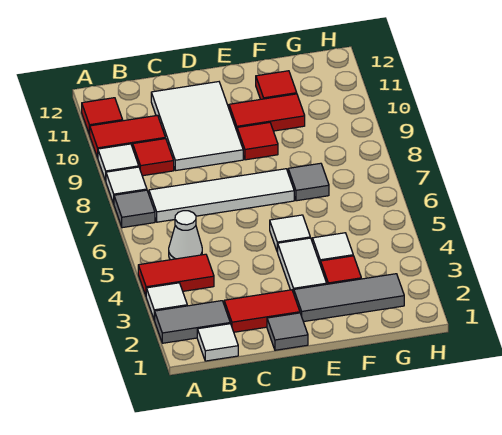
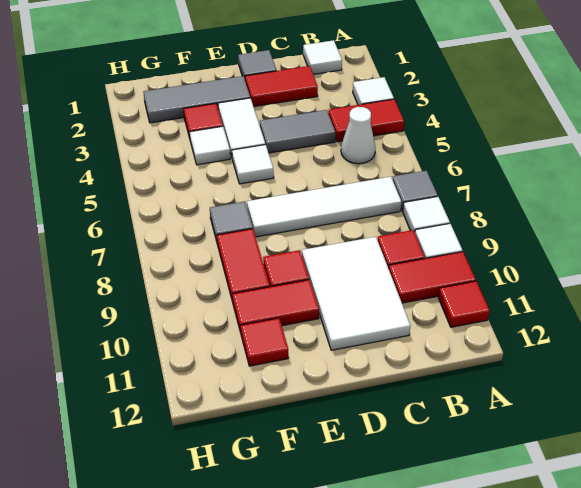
grey tile A2:B2 level 1 -> grey tile C4:D4 level 1
none -> red tile F8:F9 level 1

